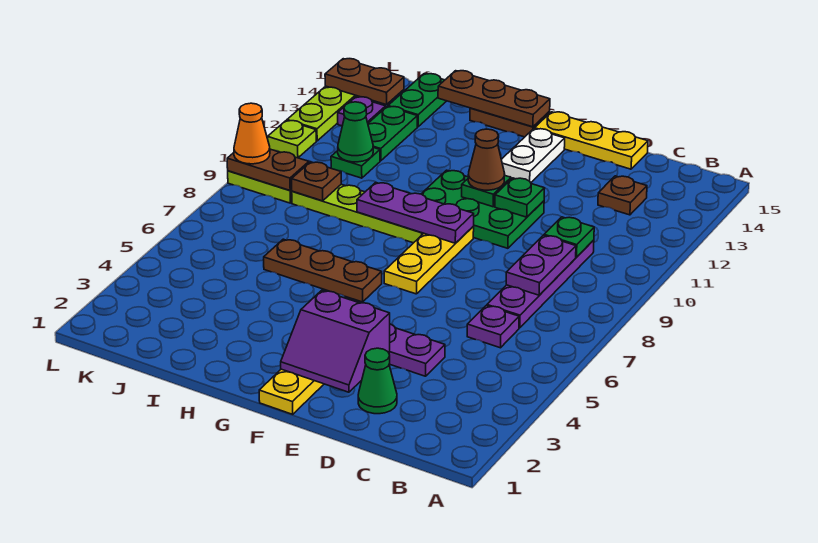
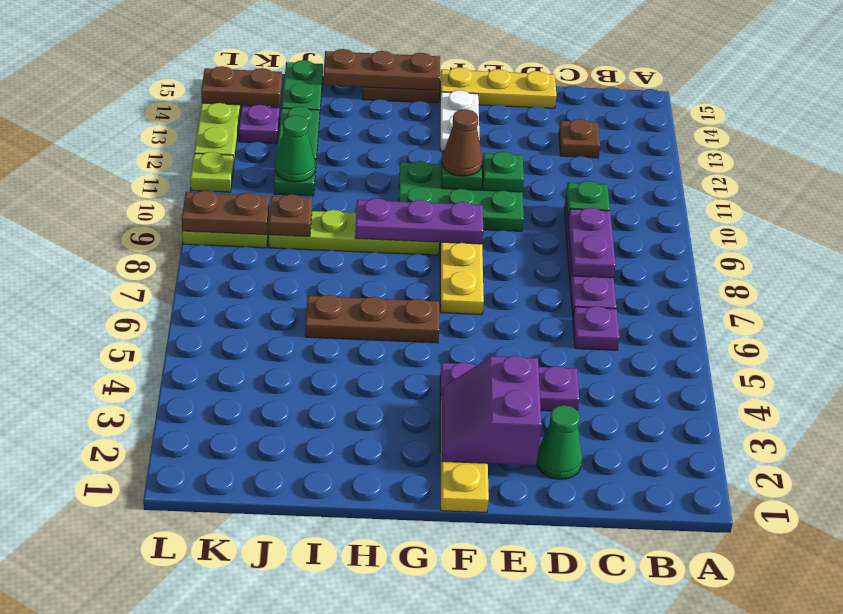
purple slope E2:F3 level 2 top 3 -> purple slope E2:F3 level 2 top E
orange cone L9 level 3 -> none

